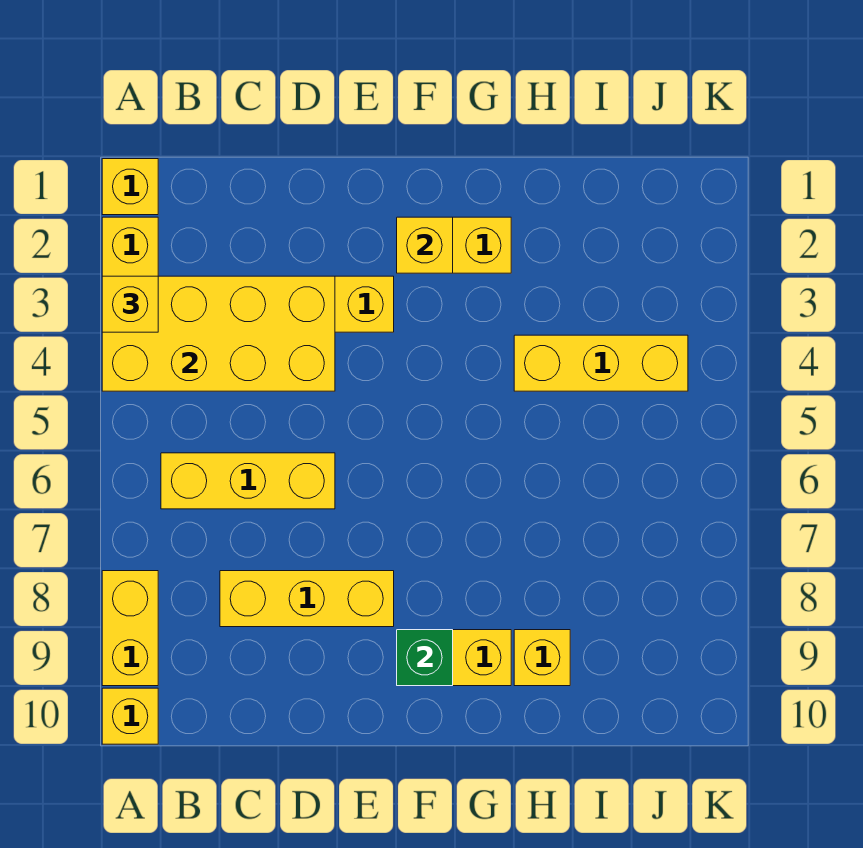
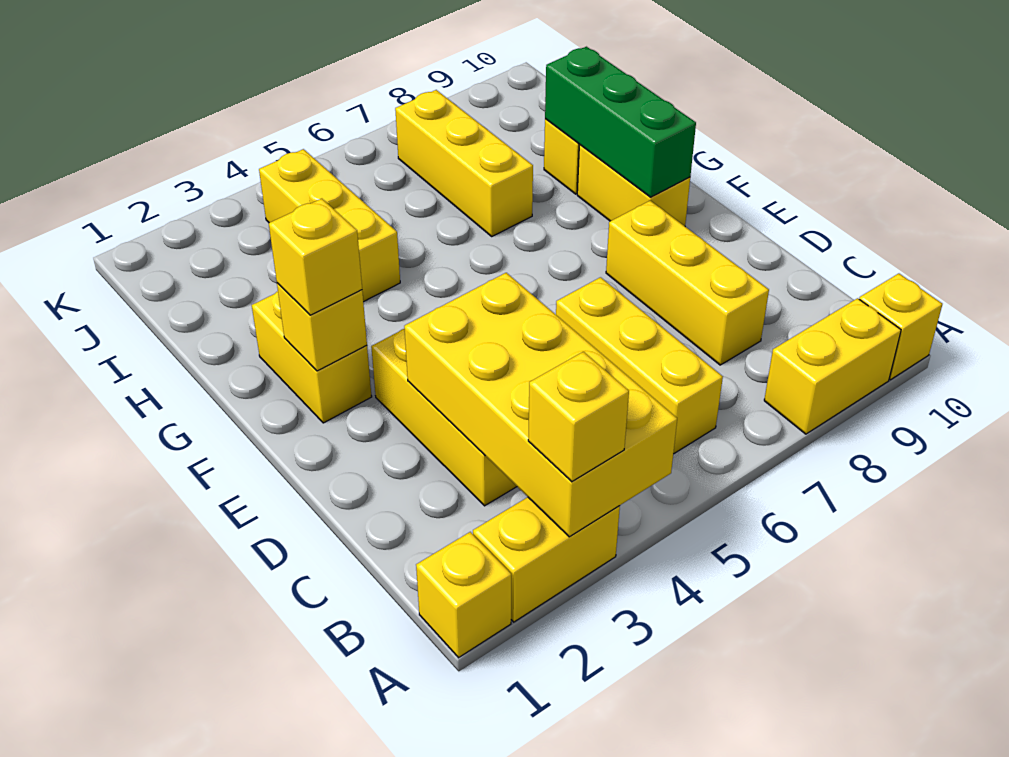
none -> yellow brick F2 level 3
green brick F9 level 2 -> green brick F9:H9 level 2
none -> yellow brick H7:J7 level 1

